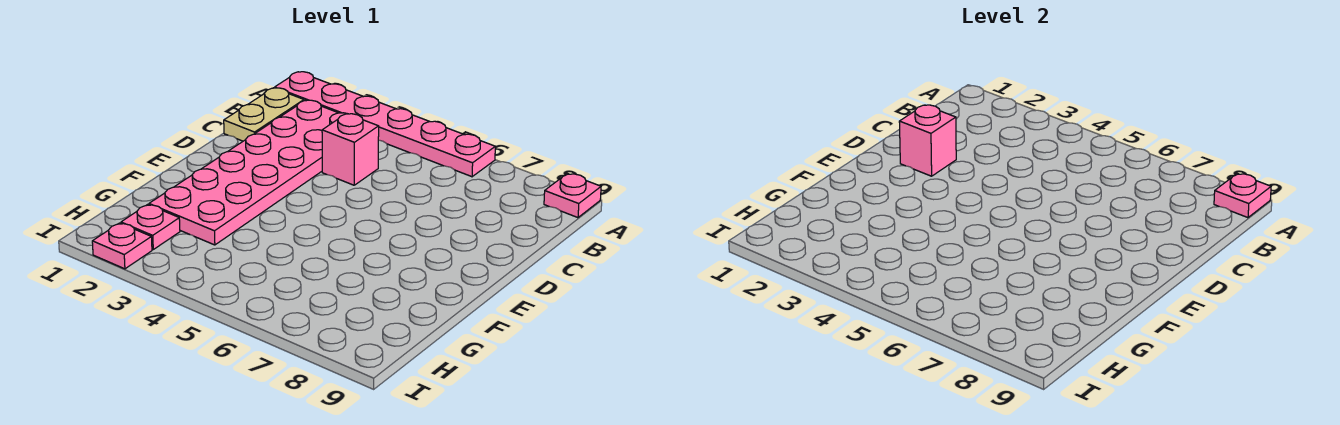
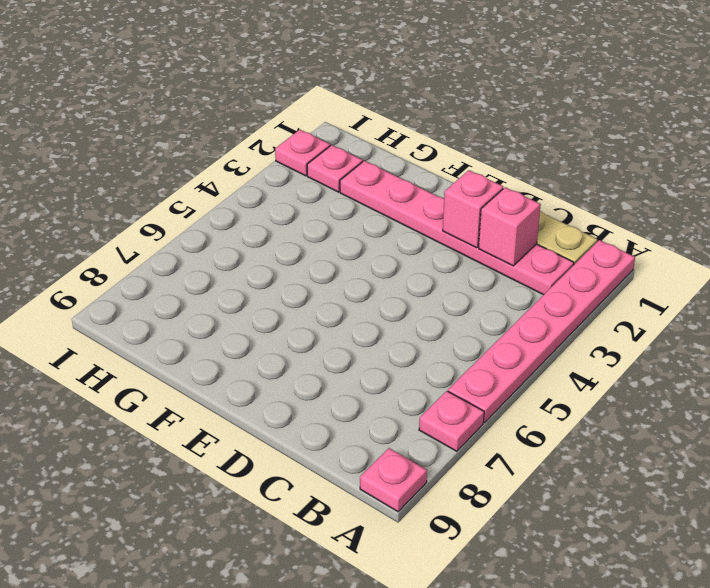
pink plate A9 level 2 -> pink plate A7 level 1
pink plate B2:G3 level 1 -> pink plate B2:G2 level 1
pink brick C4 level 1 -> pink brick C2 level 2

